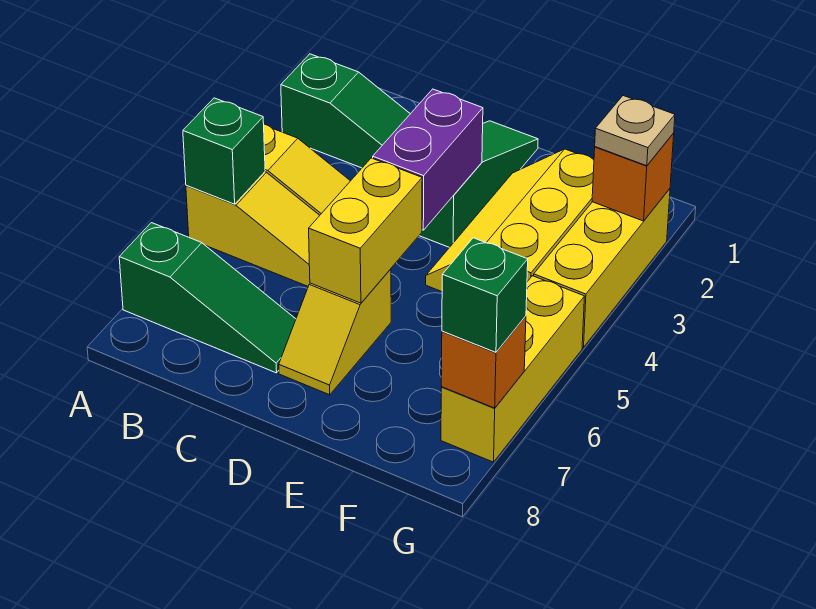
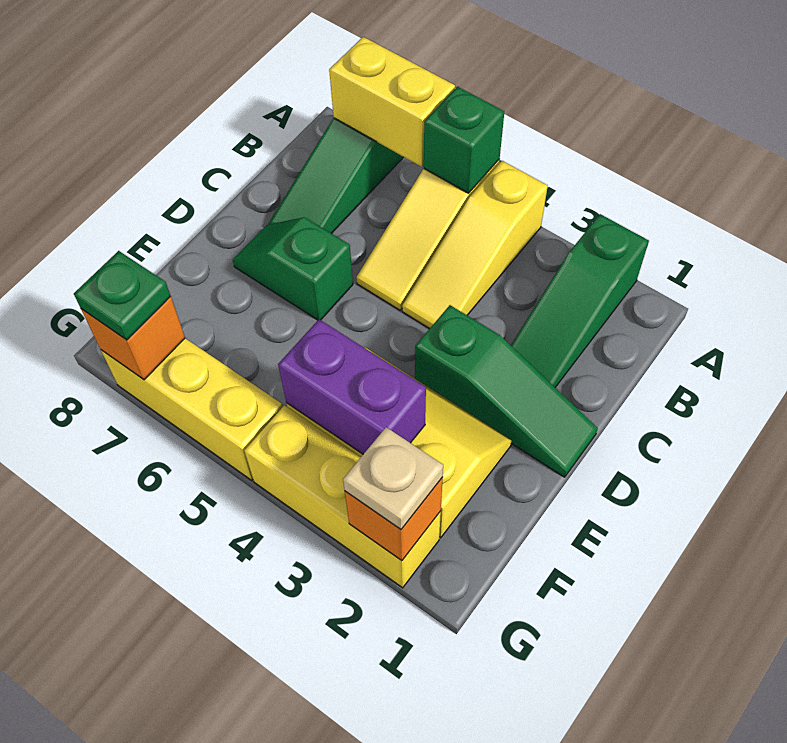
purple brick D3:D4 level 2 -> purple brick F3:F4 level 2
yellow brick D5:D6 level 2 -> yellow brick A6:A7 level 2
yellow slope D6:D7 level 1 top 6 -> green slope D6:D7 level 1 top 6
green brick G7 level 3 -> green plate G7 level 3

